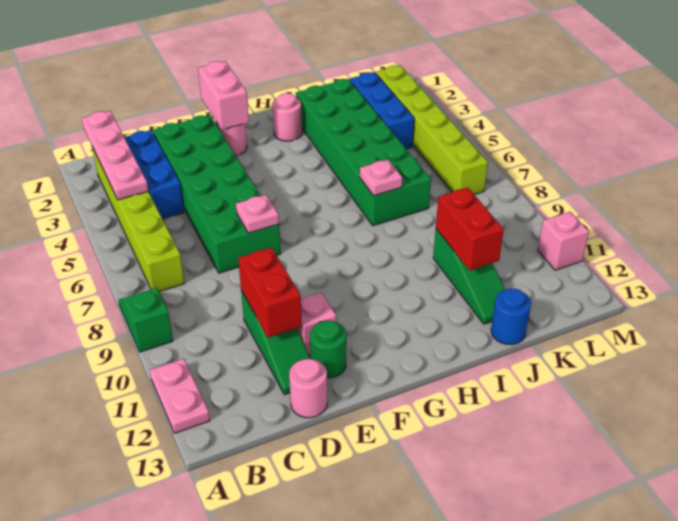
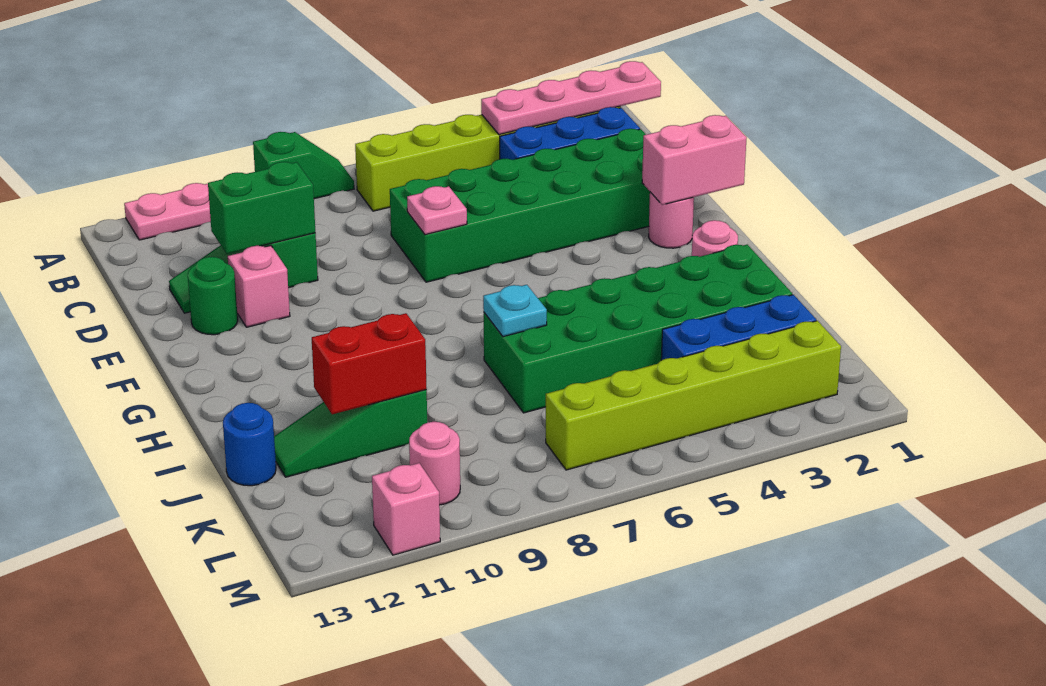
red brick D10:D11 level 2 -> green brick D10:D11 level 2
pink round brick D13 level 1 -> pink round brick L10 level 1
pink plate I7 level 2 -> cyan plate I7 level 2

